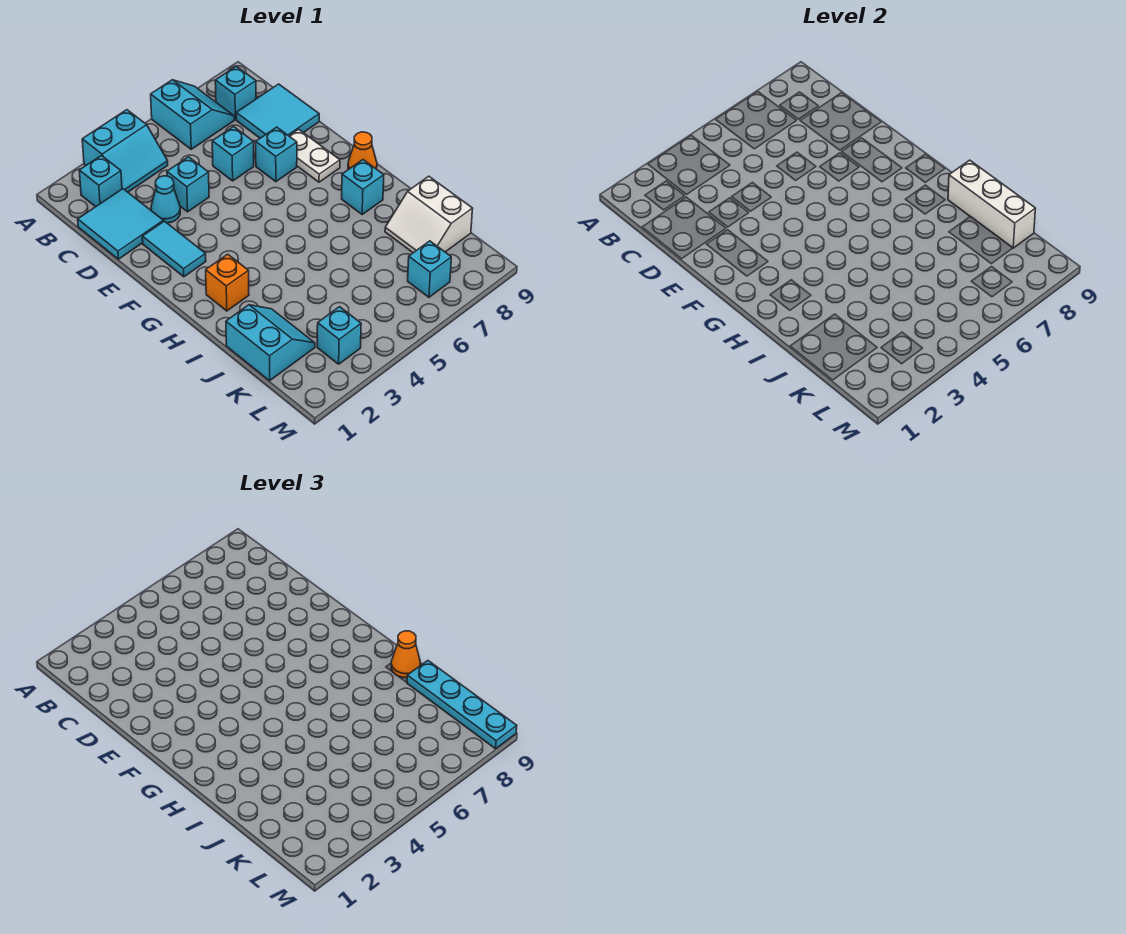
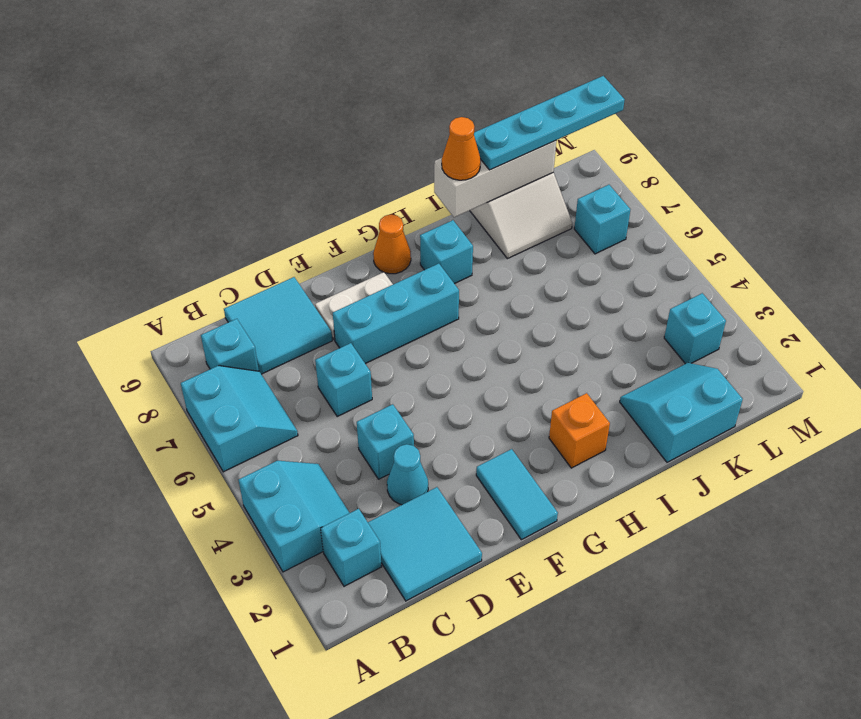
cyan slope A6:B7 level 1 top 6 -> cyan slope A6:B7 level 1 top A
cyan tile E2:F2 level 1 -> cyan tile F1:F2 level 1
cyan brick E7 level 1 -> cyan brick E7:G7 level 1

